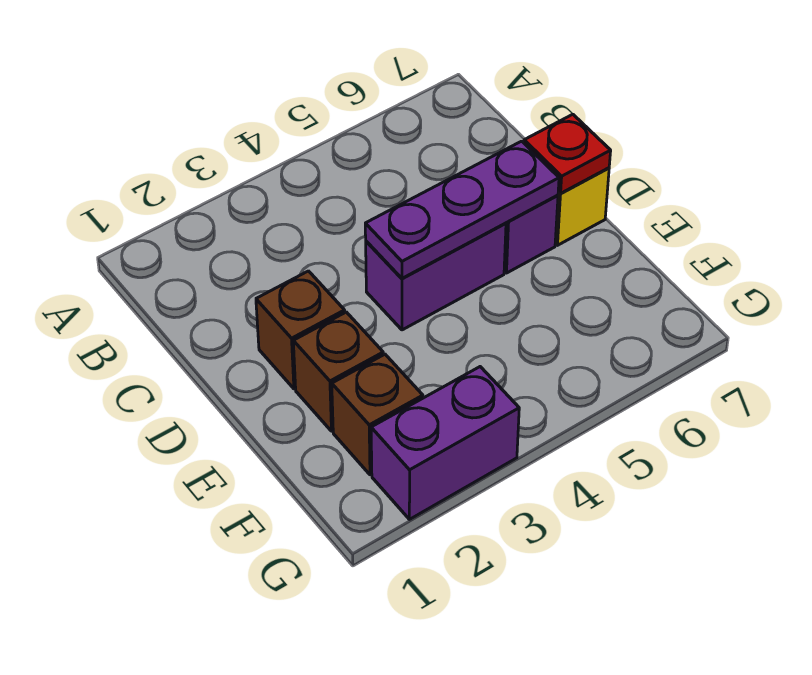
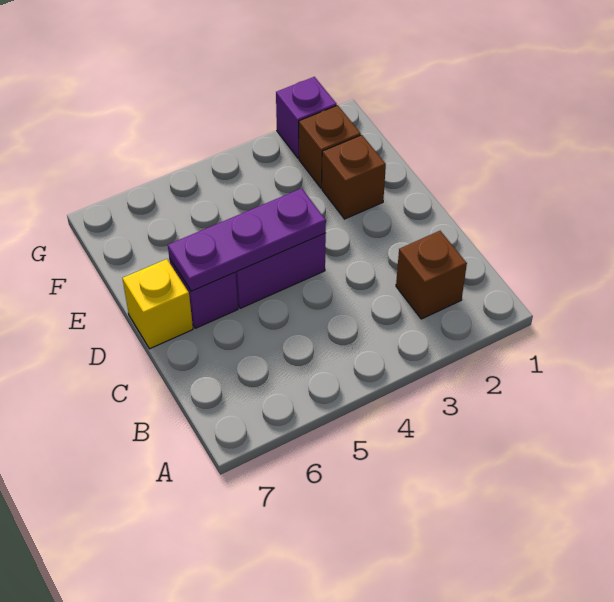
brown brick D2 level 1 -> brown brick B2 level 1
red plate D7 level 2 -> none
purple brick G2:G3 level 1 -> purple brick G2 level 1

